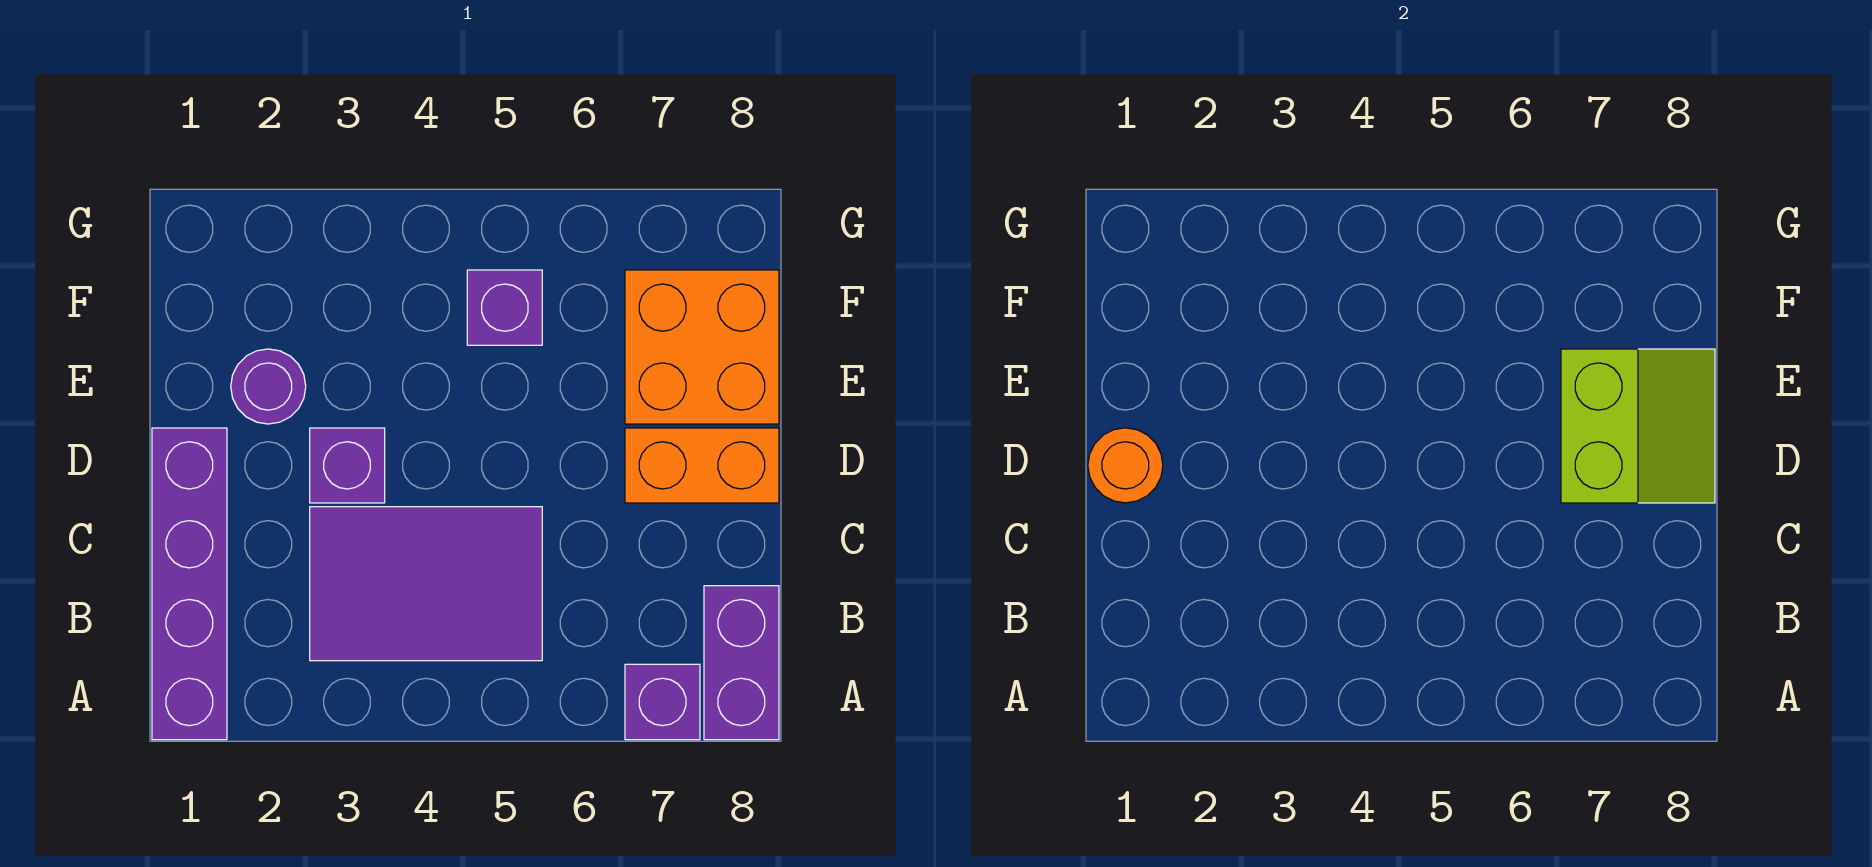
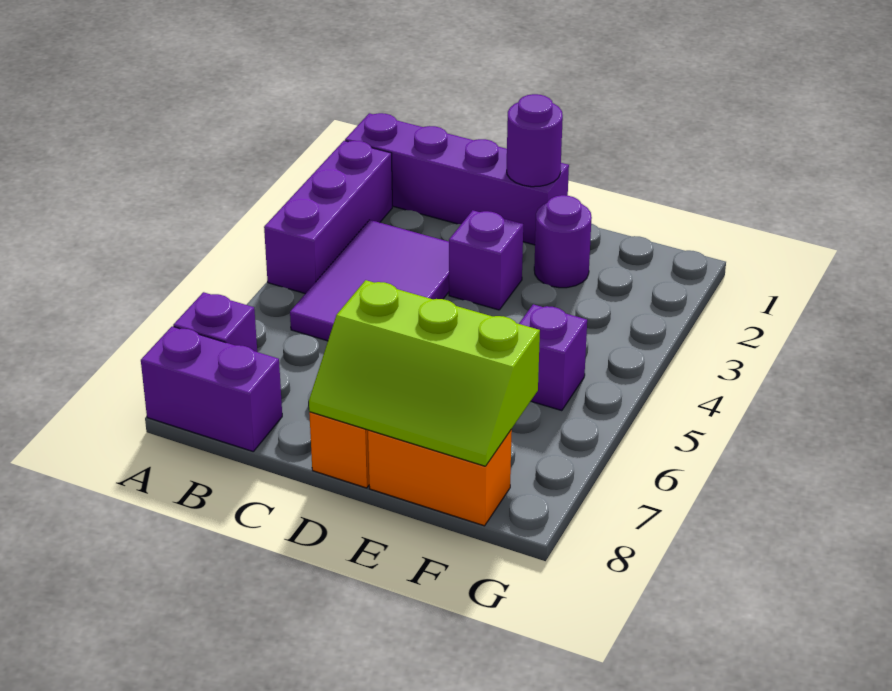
none -> purple brick A2:A4 level 1
orange round brick D1 level 2 -> purple round brick D1 level 2
lime slope D7:E8 level 2 top 7 -> lime slope D7:F8 level 2 top 7
orange brick E7:F8 level 1 -> orange brick E8:F8 level 1

